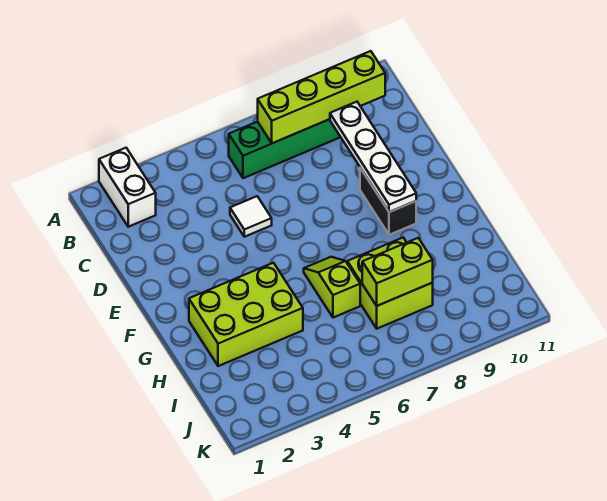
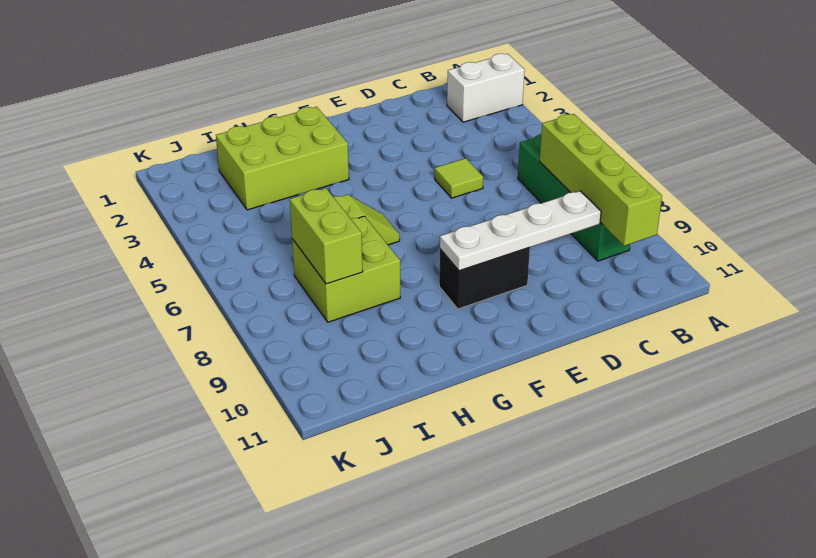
white tile D5 level 1 -> lime tile D5 level 1
lime brick G2:H4 level 1 -> lime brick G2:I3 level 1

